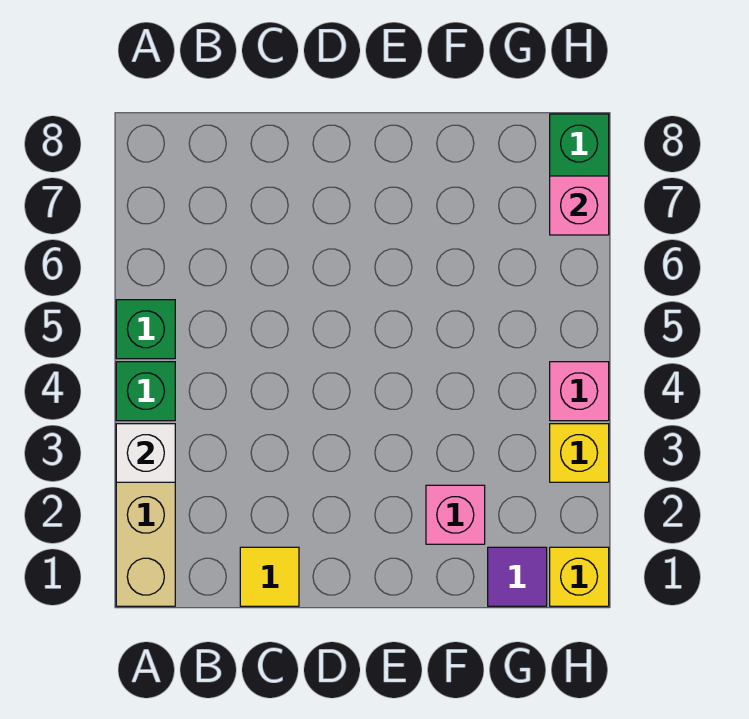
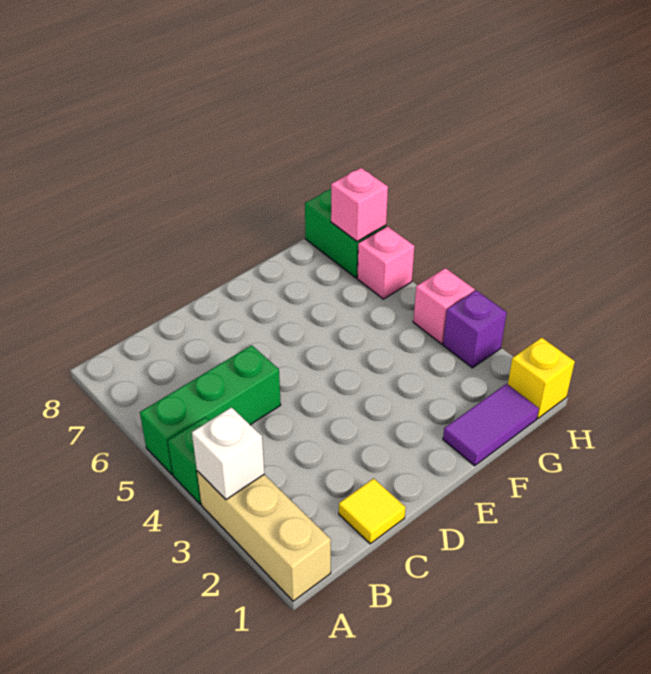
green brick A5 level 1 -> green brick A5:C5 level 1
pink brick F2 level 1 -> pink brick H6 level 1
purple tile G1 level 1 -> purple tile F1:G1 level 1
yellow brick H3 level 1 -> purple brick H3 level 1

